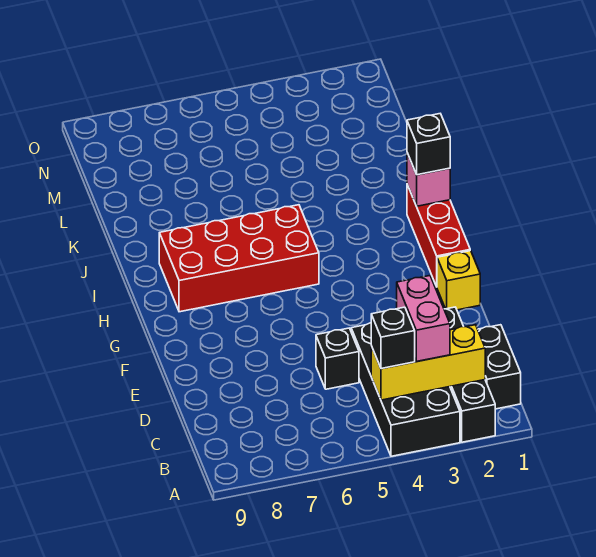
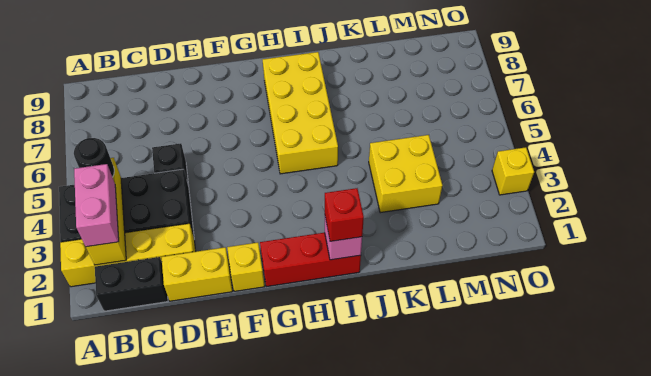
black brick A2:D2 level 1 -> yellow brick A2:D2 level 1
pink brick B3:C3 level 3 -> pink brick B2:B3 level 3
black brick B4 level 3 -> black round brick B4 level 3
none -> yellow brick D1:E1 level 1
red brick H5:I8 level 1 -> yellow brick H5:I8 level 1
black brick I1 level 3 -> red brick I1 level 3
none -> yellow brick K3:L4 level 1
none -> yellow brick O3 level 1

